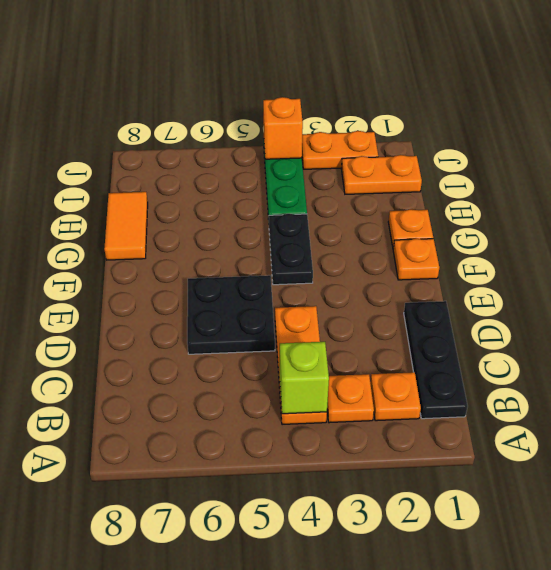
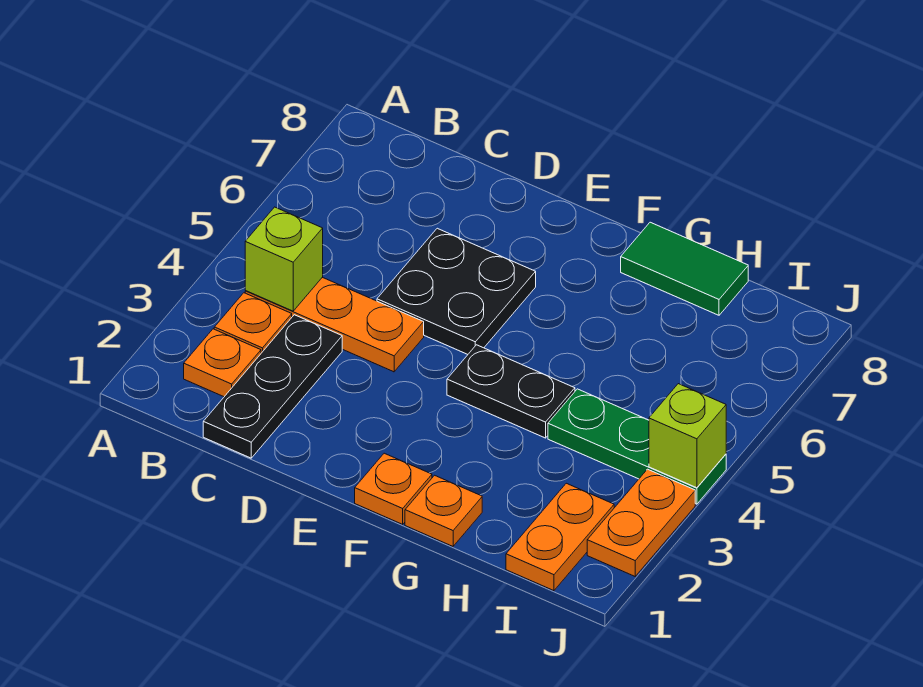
black plate B1:D1 level 1 -> black plate C1:C3 level 1
orange tile G8:H8 level 1 -> green tile G8:H8 level 1
orange brick J4 level 2 -> lime brick J4 level 2

